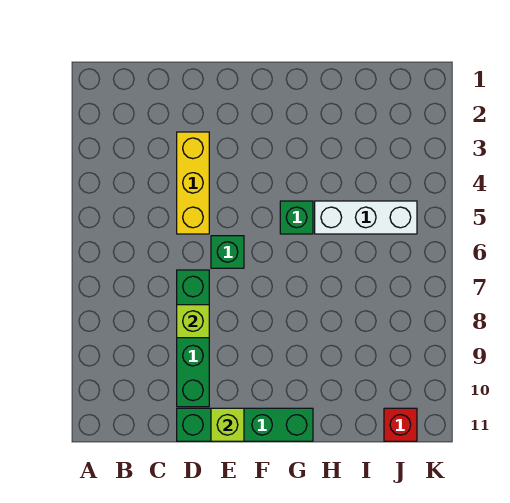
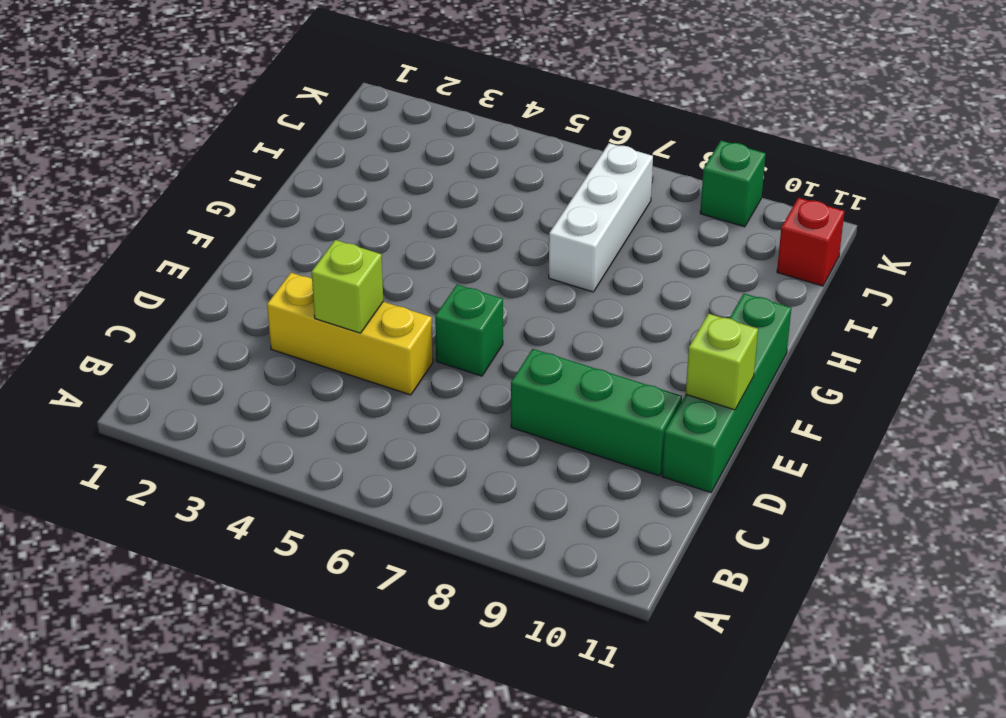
green brick D7:D10 level 1 -> green brick D8:D10 level 1
lime brick D8 level 2 -> lime brick D4 level 2
green brick G5 level 1 -> green brick K9 level 1
white brick H5:J5 level 1 -> white brick H7:J7 level 1

